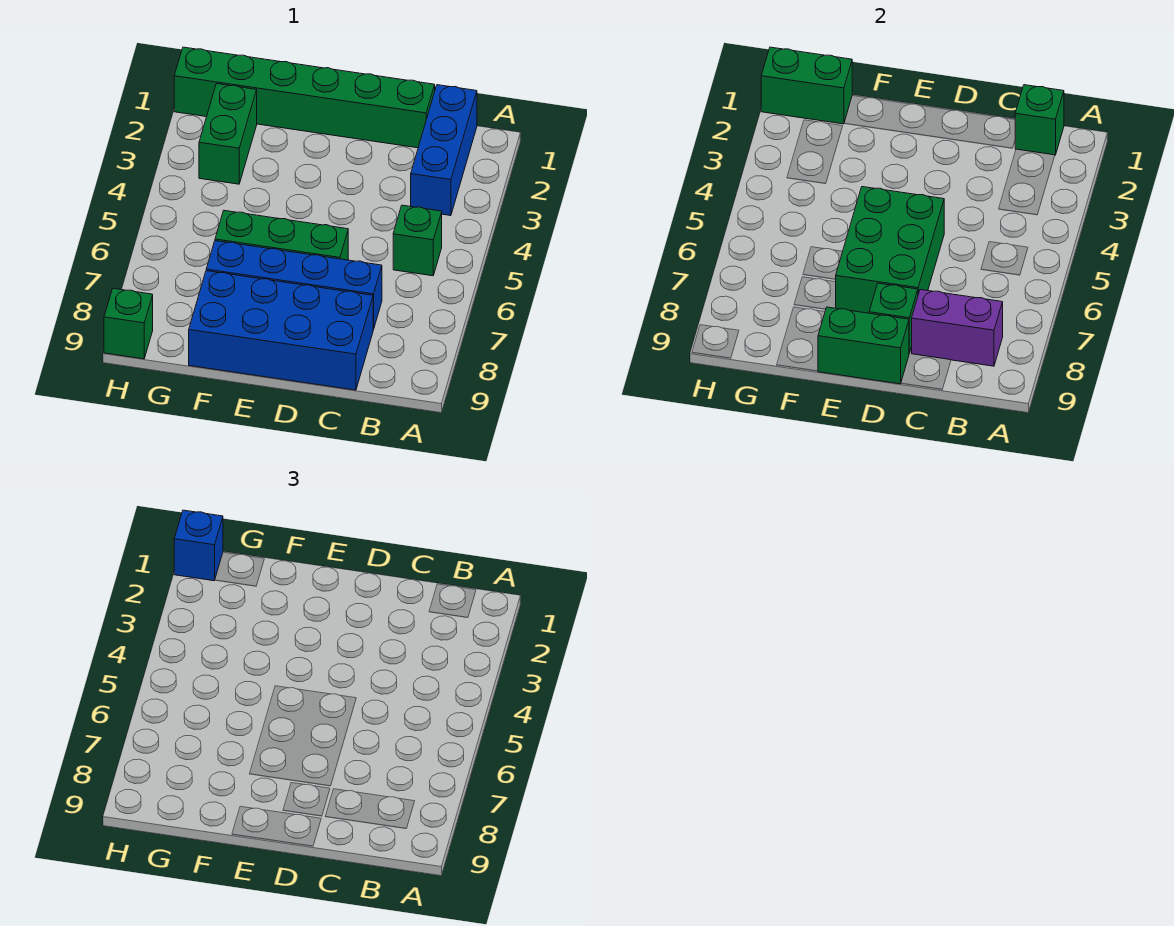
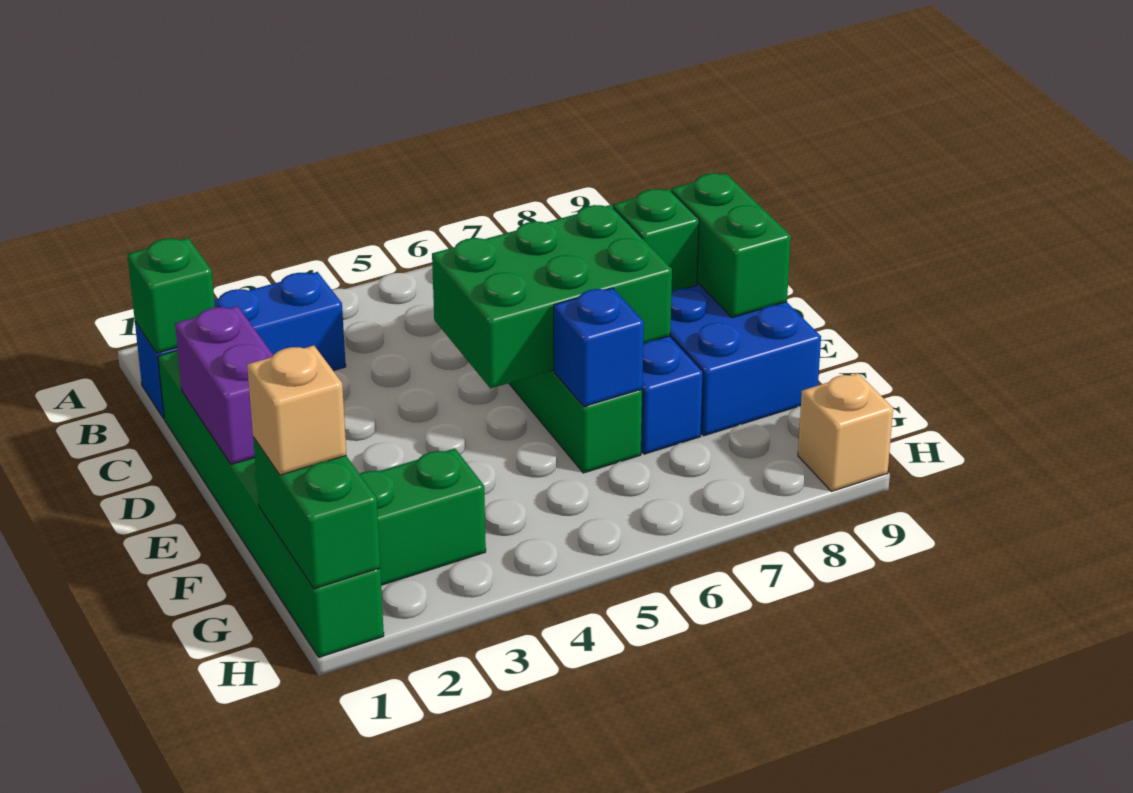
green brick B5 level 1 -> none
purple brick B8:C8 level 2 -> purple brick D1:E1 level 2
none -> tan brick G1 level 3
blue brick H1 level 3 -> blue brick F6 level 2
green brick H9 level 1 -> tan brick H9 level 1

